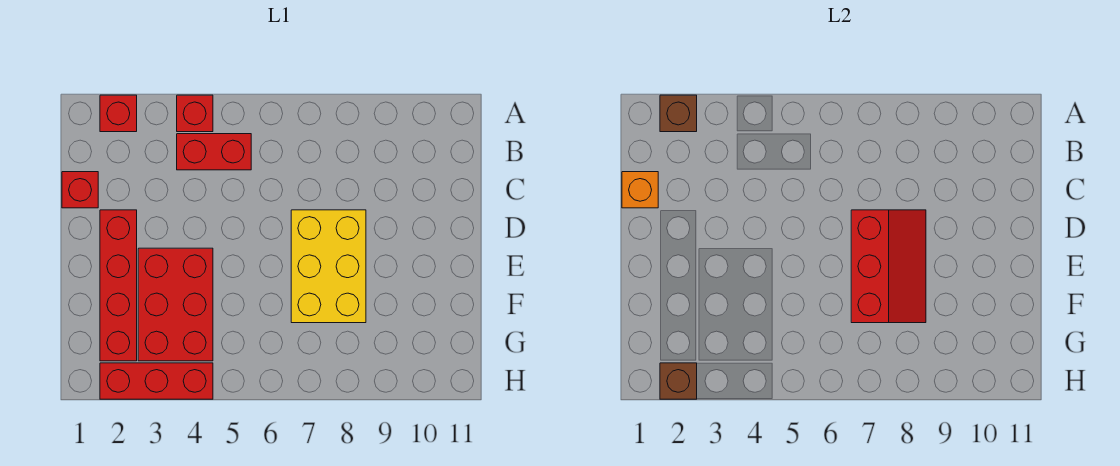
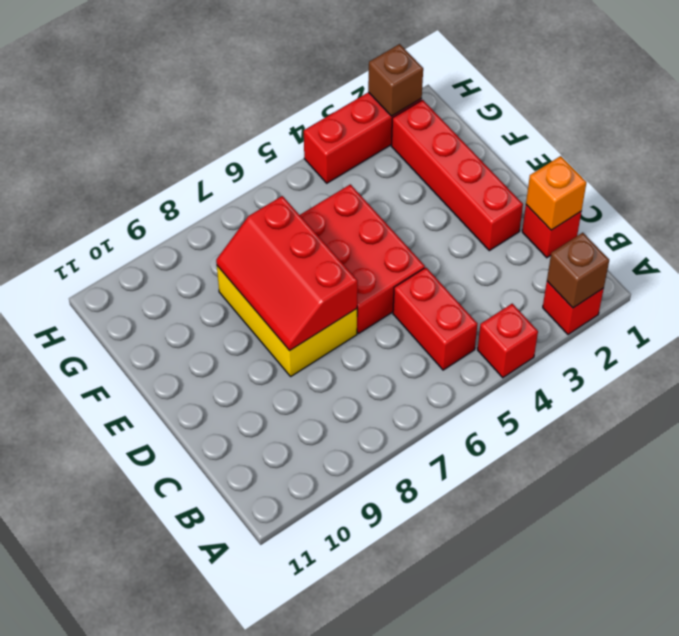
red brick B4:B5 level 1 -> red brick B5:C5 level 1
red brick E3:G4 level 1 -> red brick D5:F6 level 1

